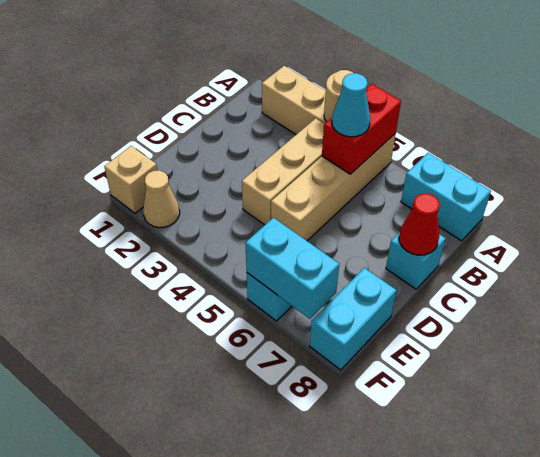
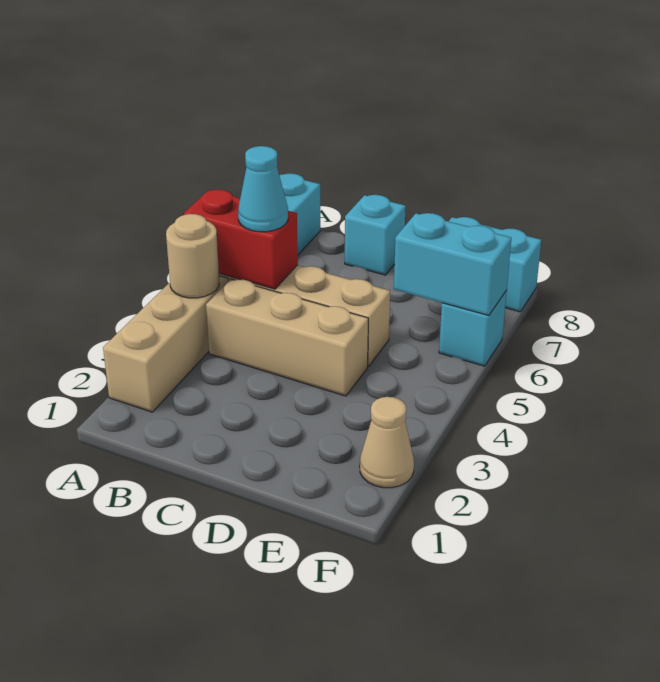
red cone C8 level 2 -> none
tan brick F1 level 1 -> none
cyan brick F6:F7 level 2 -> cyan brick E6:F6 level 2

